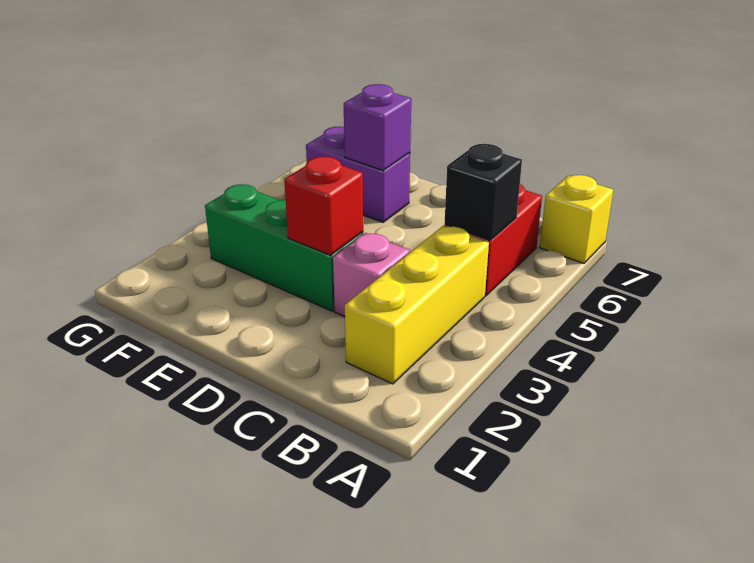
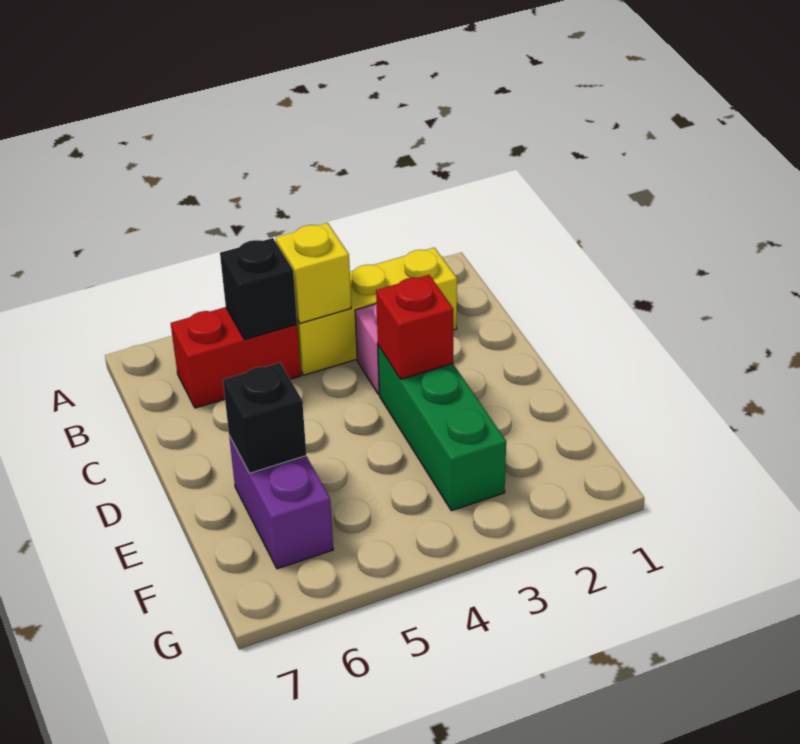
yellow brick A7 level 1 -> yellow brick B4 level 2
purple brick E6 level 2 -> black brick E6 level 2

